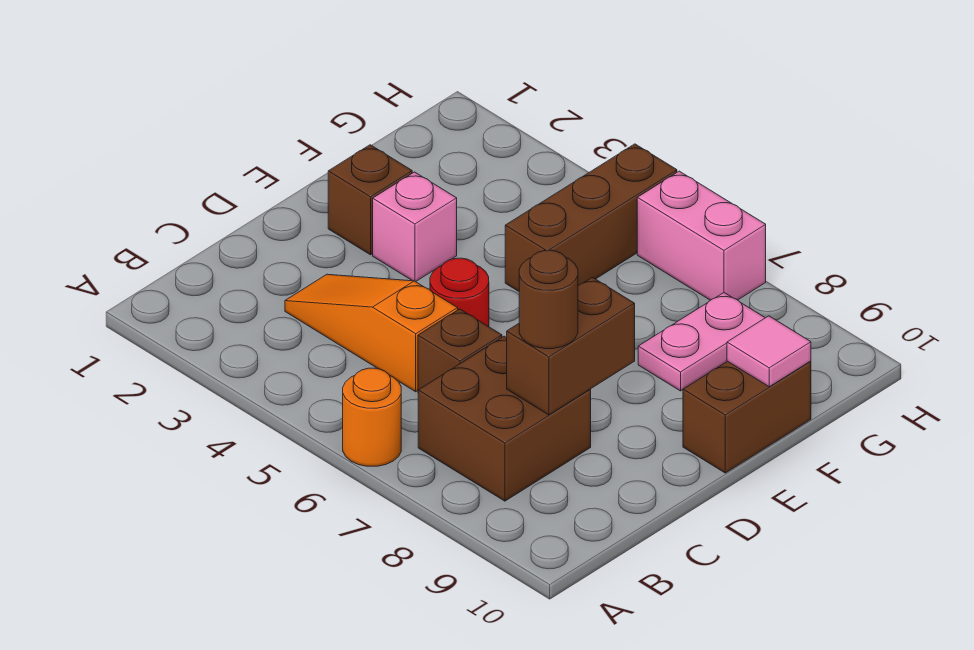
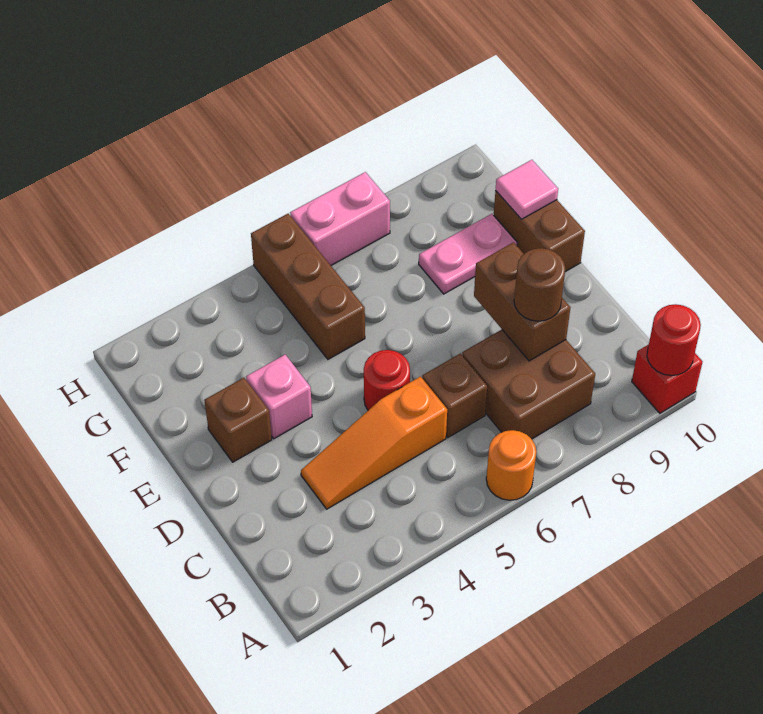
none -> red brick A10 level 1
none -> red round brick A10 level 2
pink plate F8:G8 level 1 -> pink plate F8:F9 level 1

